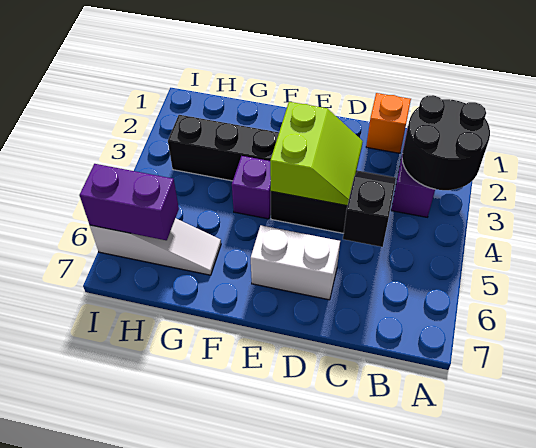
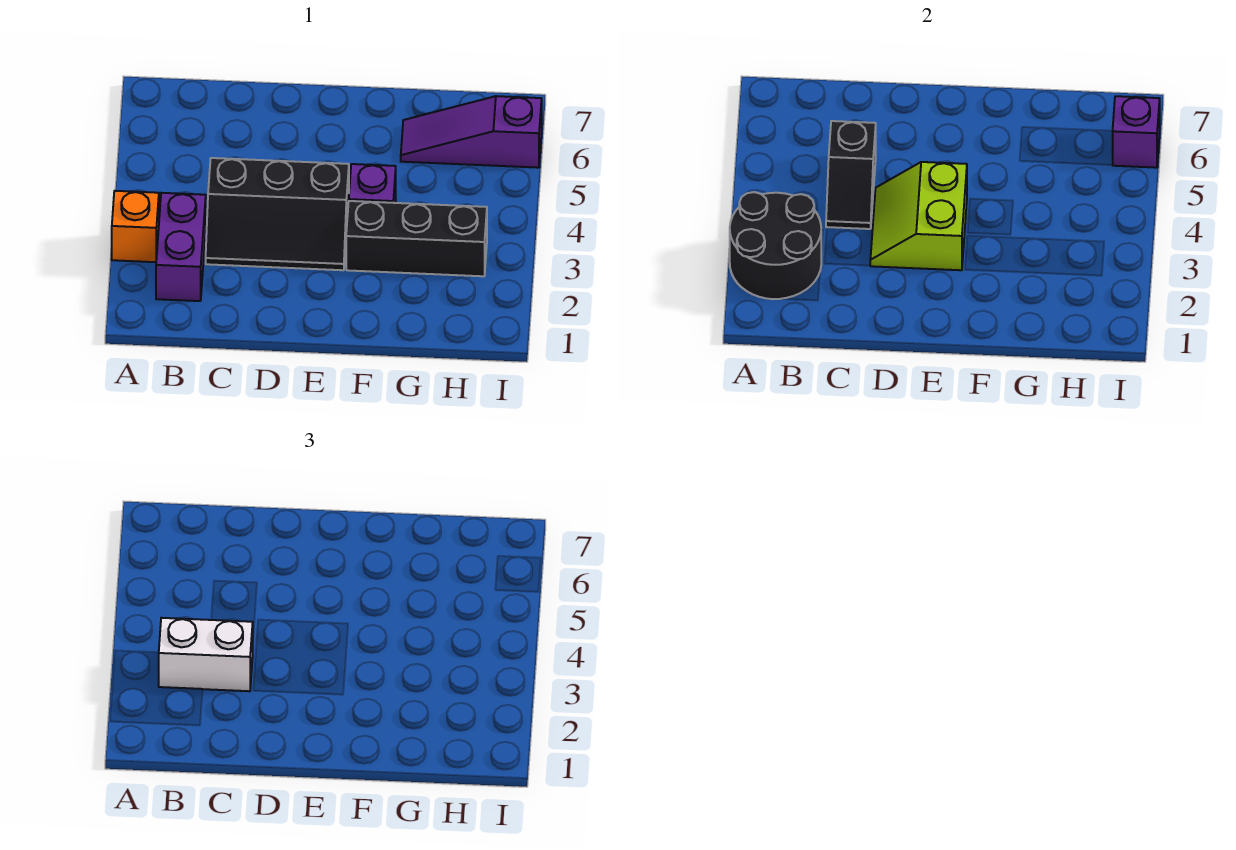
orange brick C1 level 1 -> orange brick A3 level 1
white brick D6:E6 level 1 -> white brick B3:C3 level 3
white slope G6:I6 level 1 top I -> purple slope G6:I6 level 1 top I
purple brick H6:I6 level 2 -> purple brick I6 level 2

